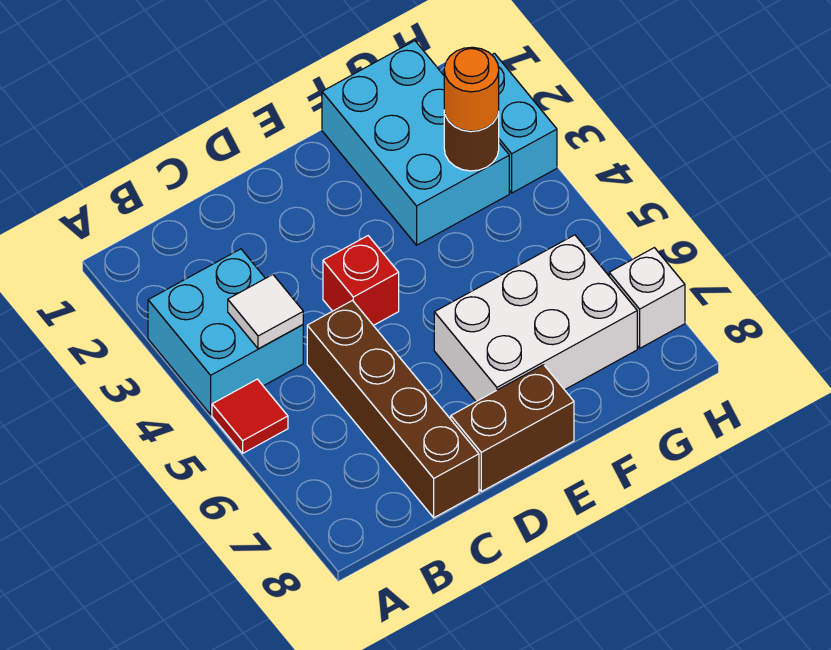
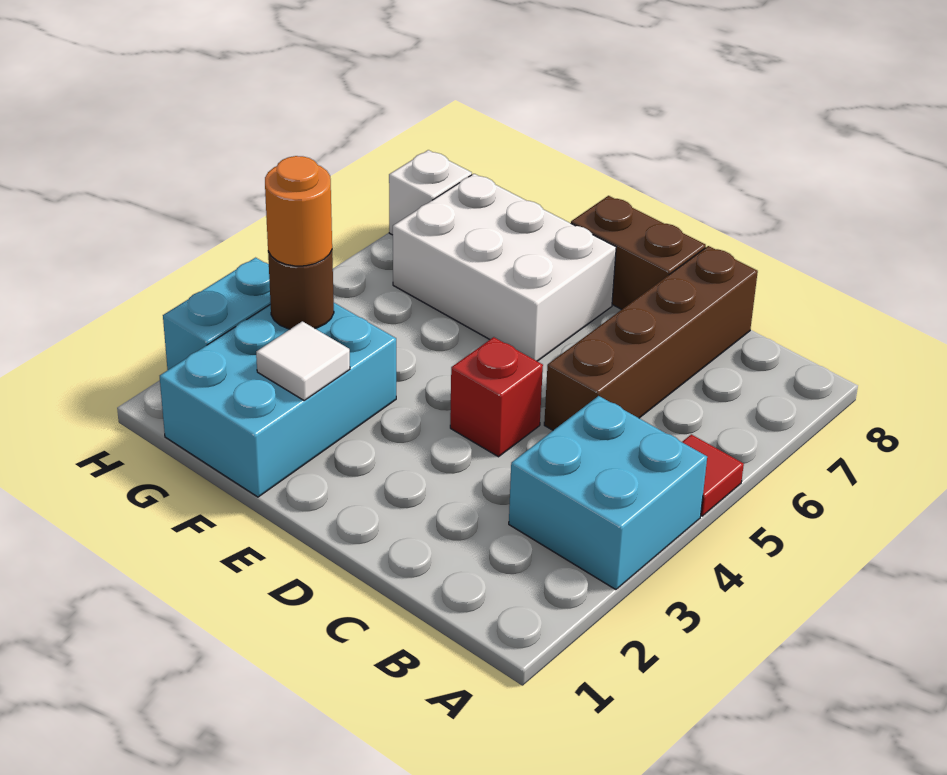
white tile B4 level 2 -> white tile F2 level 2

